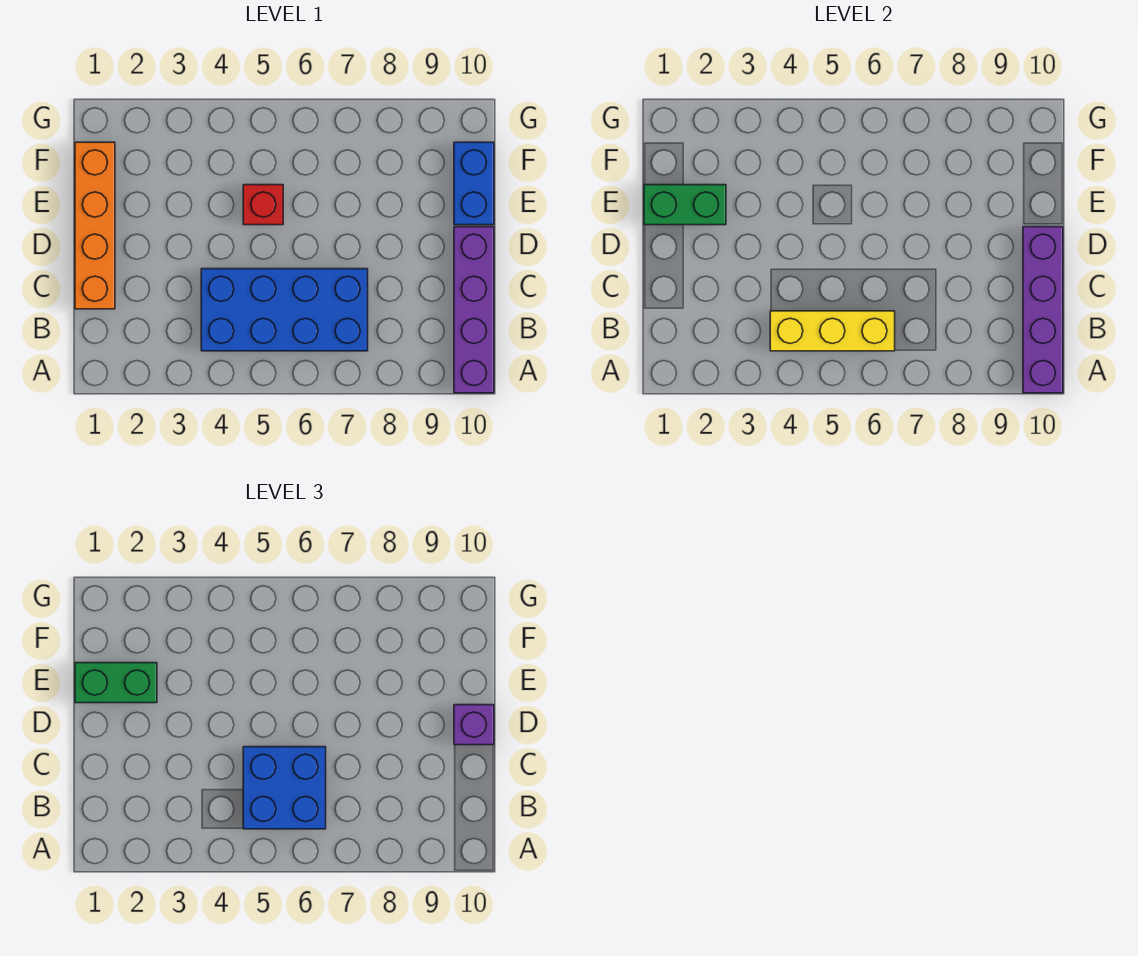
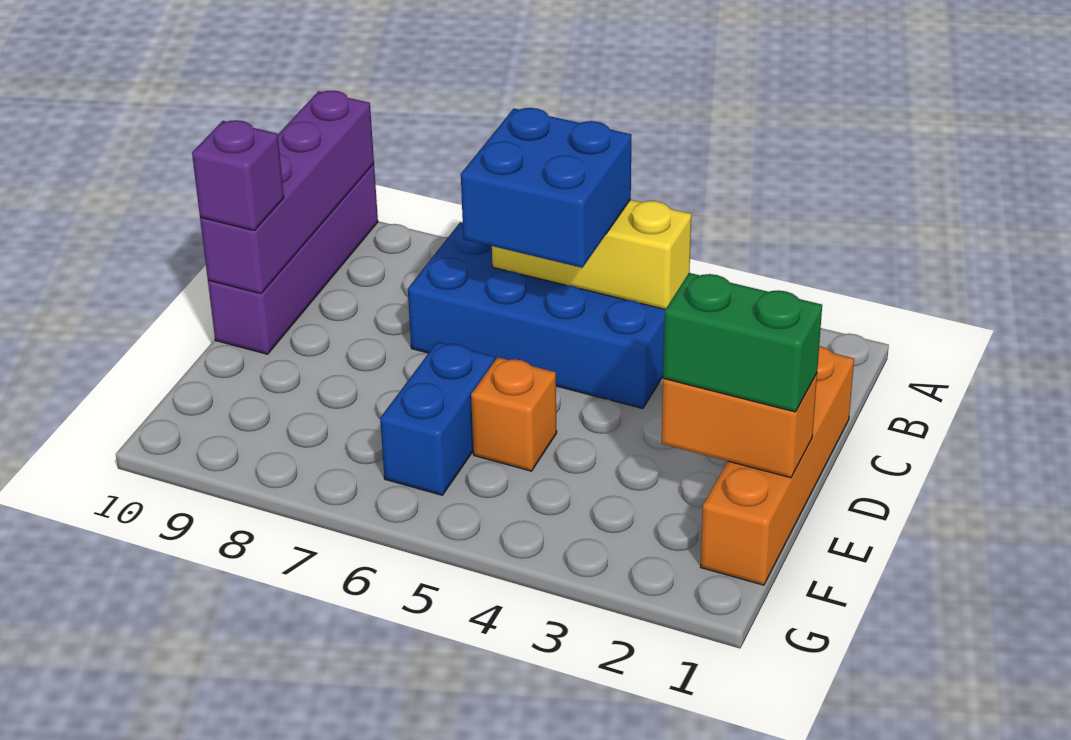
green brick E1:E2 level 2 -> orange brick E1:E2 level 2
red brick E5 level 1 -> orange brick E5 level 1
blue brick E10:F10 level 1 -> blue brick E6:F6 level 1

